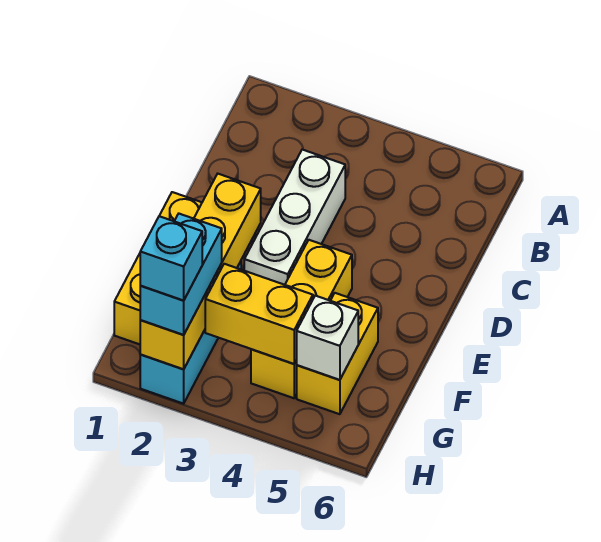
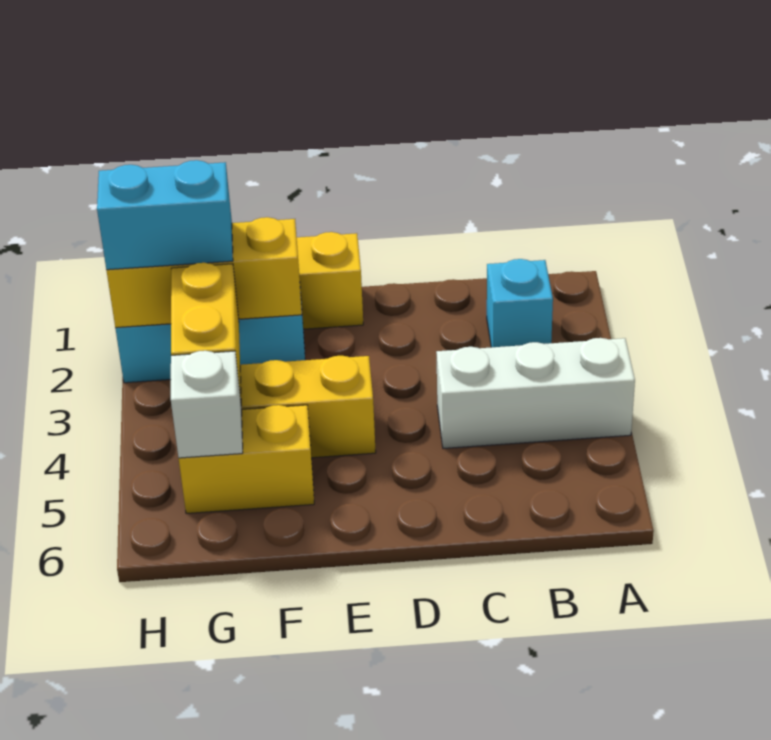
white brick C3:E3 level 1 -> white brick A4:C4 level 1
yellow brick E2:H2 level 2 -> yellow brick F2:H2 level 2
cyan brick H2 level 4 -> cyan brick B2 level 1

